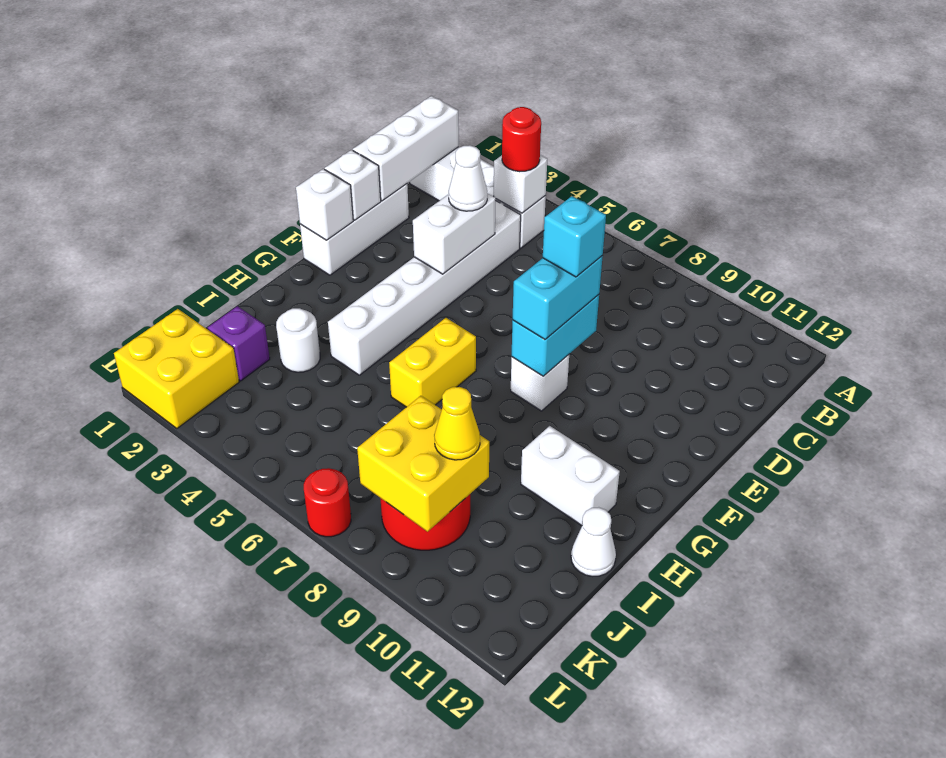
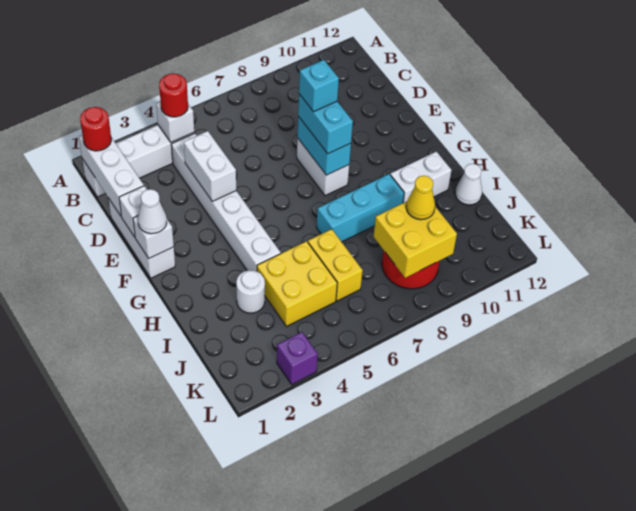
white cone D4 level 3 -> white cone F1 level 3
white brick F8 level 1 -> white brick E8:F8 level 1
yellow brick G6:H6 level 1 -> yellow brick I6:J6 level 1
none -> cyan brick H7:H9 level 1
purple brick J2 level 1 -> purple brick L3 level 1
yellow brick K1:L2 level 1 -> yellow brick I4:J5 level 1
red round brick L7 level 1 -> red round brick B1 level 3

